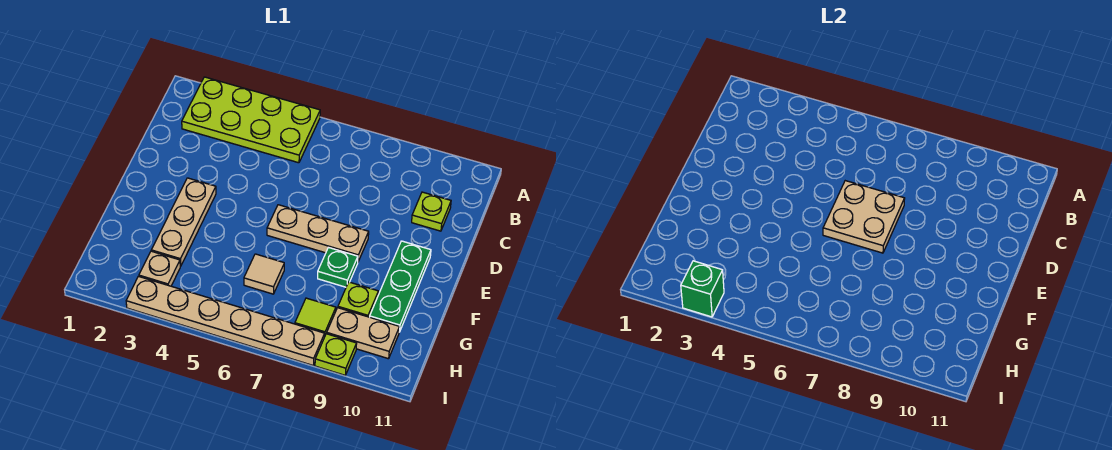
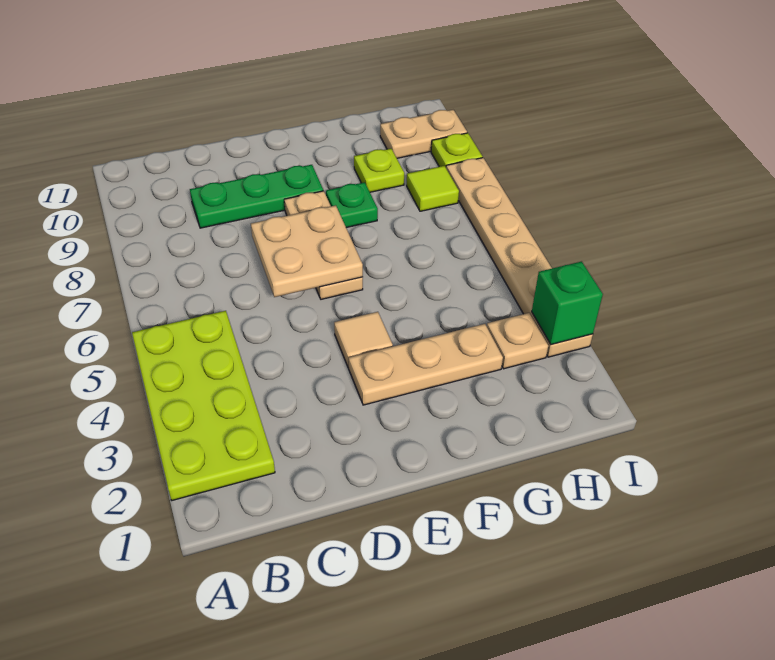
lime plate C10 level 1 -> none
green plate E10:G10 level 1 -> green plate C9:E9 level 1
tan tile G6 level 1 -> tan tile E4 level 1
tan plate H9:H10 level 1 -> tan plate H10:I10 level 1

